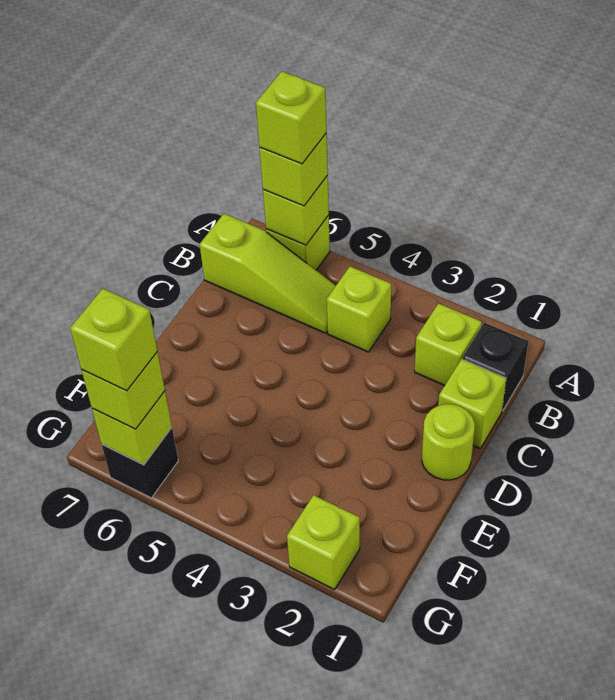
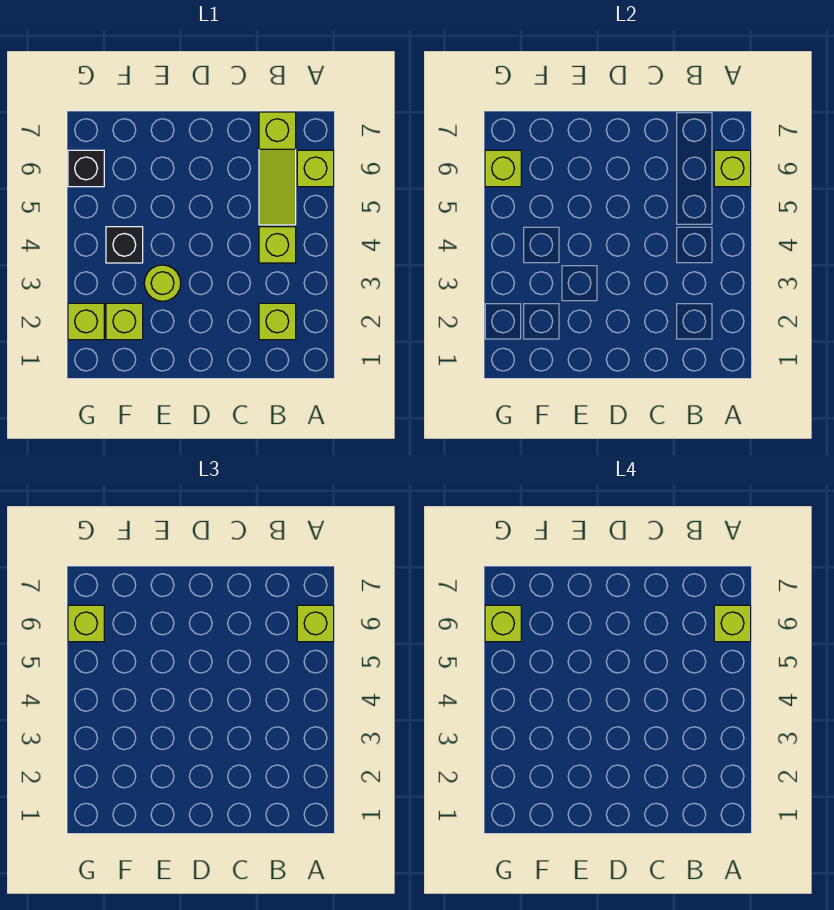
black brick B1 level 1 -> black brick F4 level 1
lime brick C1 level 1 -> lime brick F2 level 1
lime round brick D1 level 1 -> lime round brick E3 level 1

